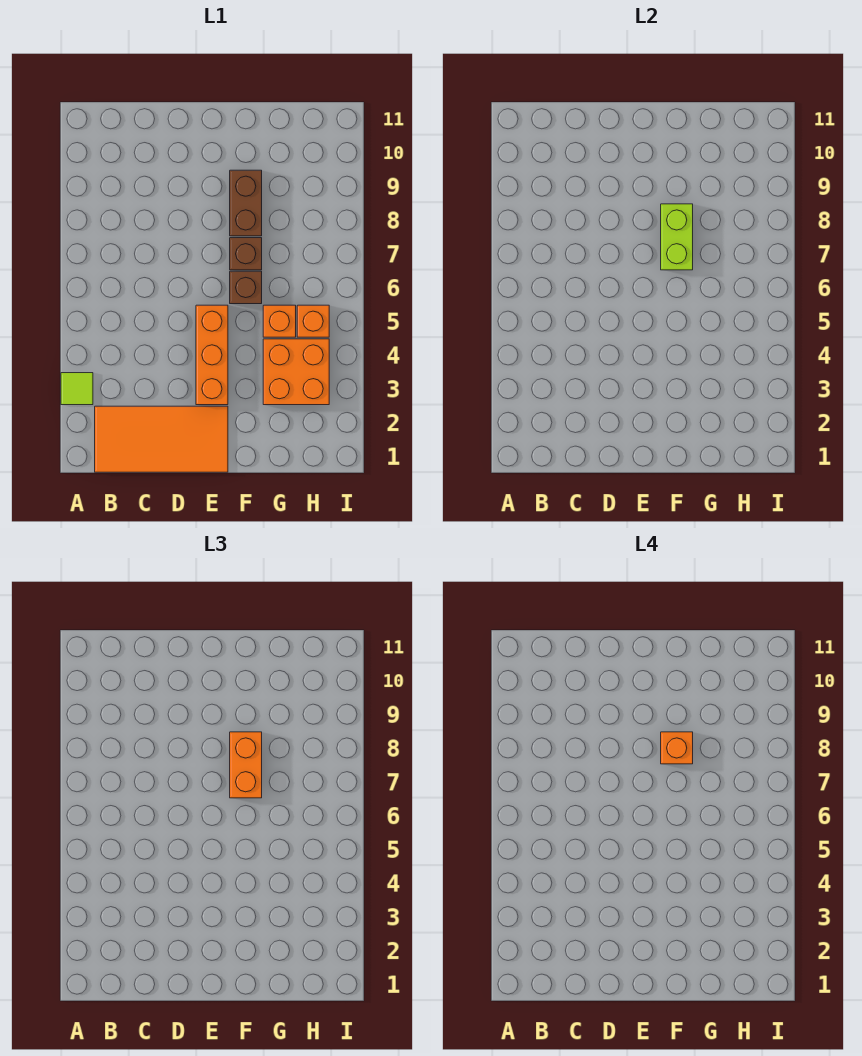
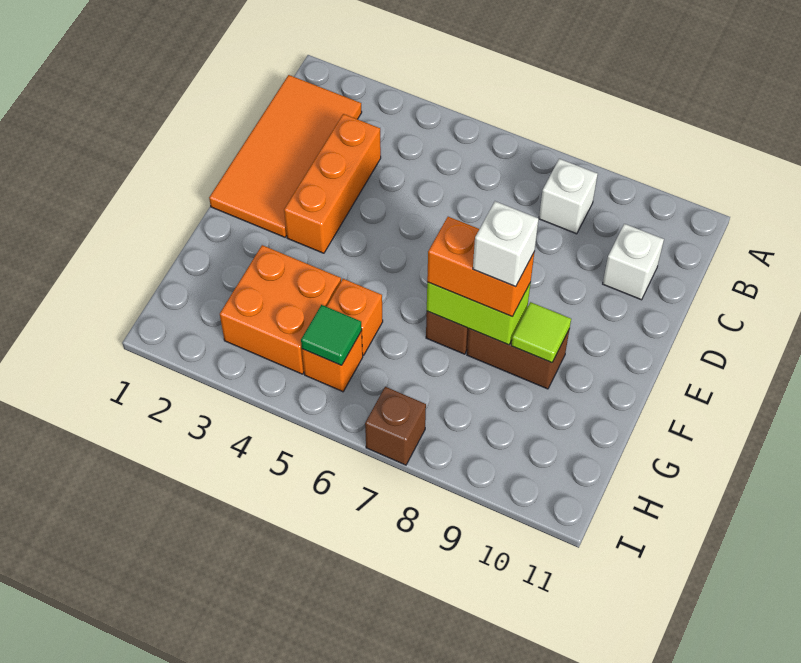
lime tile A3 level 1 -> lime tile F9 level 2
none -> white brick B8 level 1
none -> white brick C10 level 1
orange brick E3:E5 level 1 -> orange brick C3:E3 level 1
brown brick F6 level 1 -> brown brick I7 level 1
orange brick F8 level 4 -> white brick F8 level 4
none -> green tile H5 level 2

